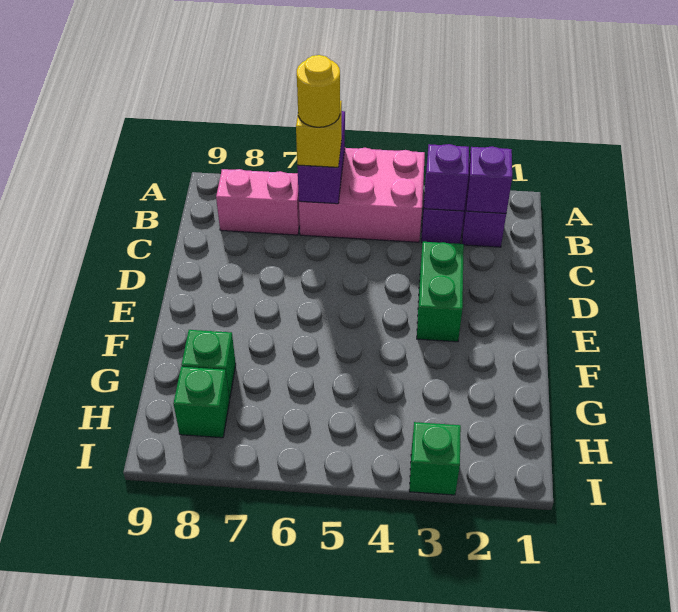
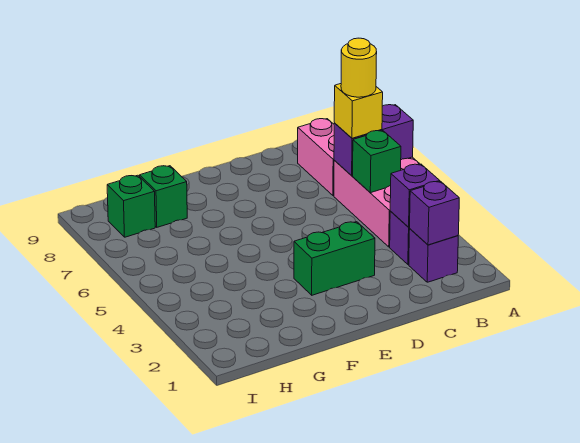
green brick I3 level 1 -> green brick B5 level 2

